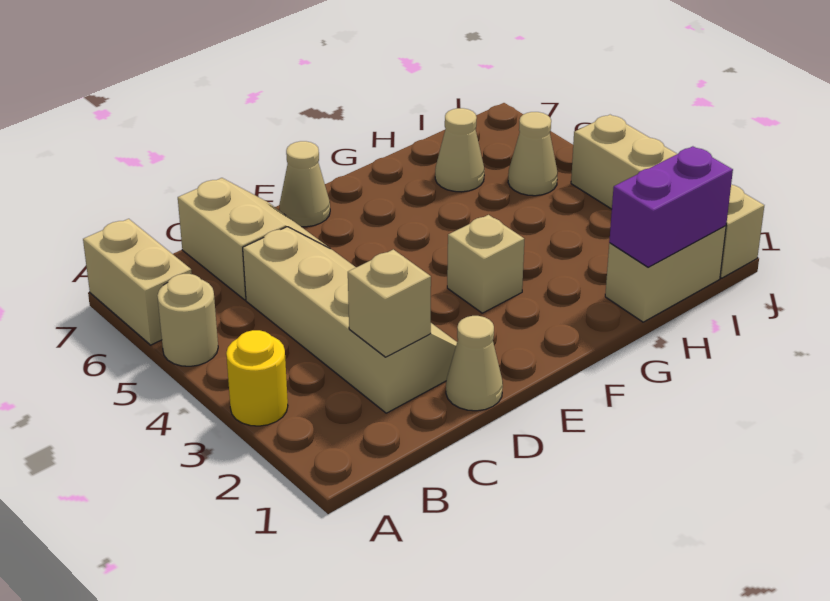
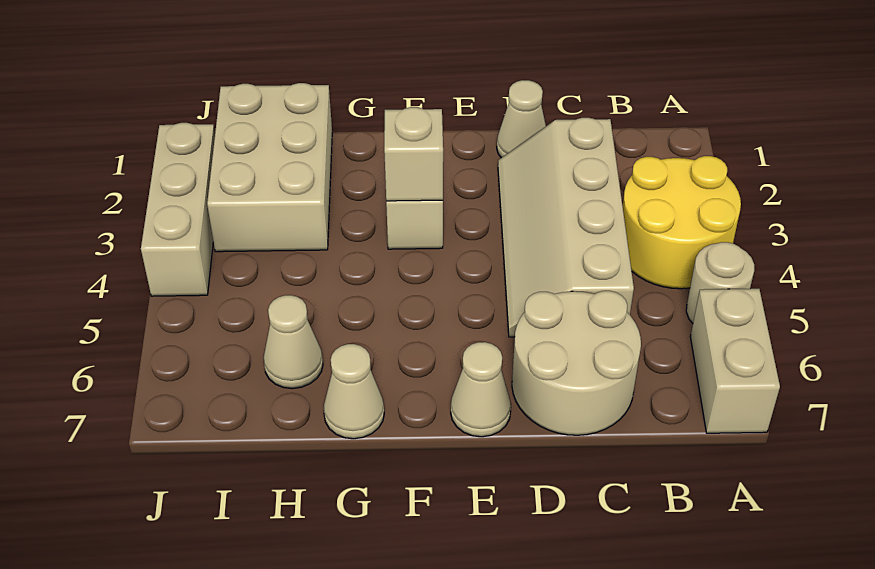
yellow round brick A3 level 1 -> yellow round brick A3:B4 level 1
tan brick C2 level 2 -> tan brick F3 level 2
tan slope C6:D7 level 1 top C -> tan round brick C6:D7 level 1
tan brick H1:I1 level 1 -> tan brick H1:I3 level 1
purple brick H1:I1 level 2 -> none
tan cone I5 level 1 -> tan cone G7 level 1
tan brick J1:J4 level 1 -> tan brick J2:J4 level 1

